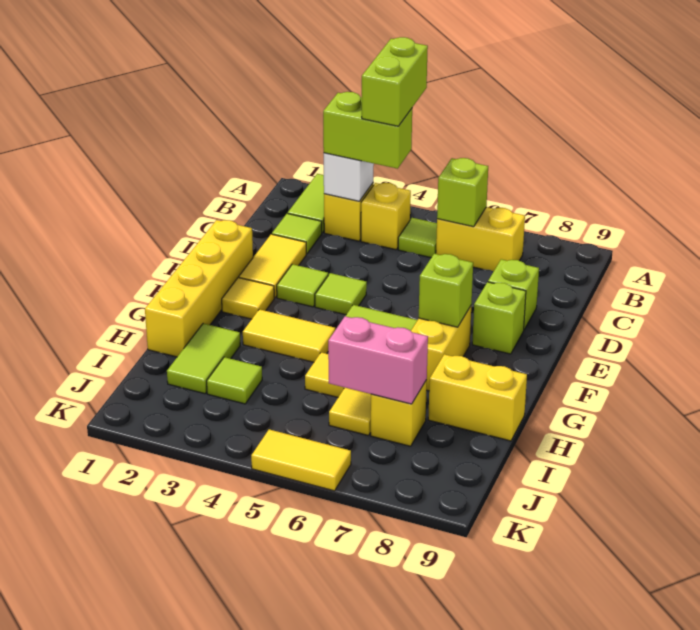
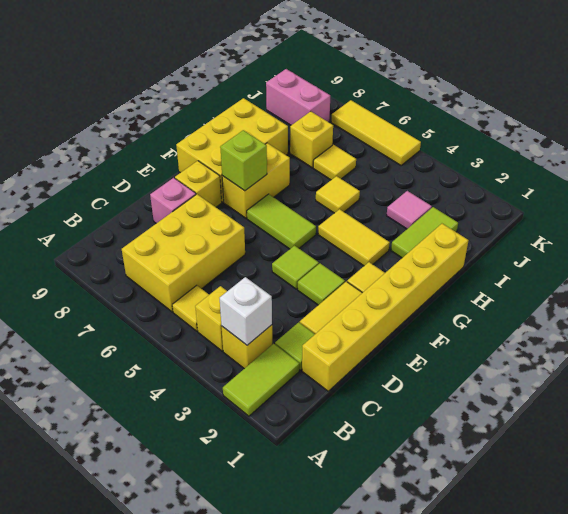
lime brick A4:B4 level 4 -> none
lime brick B3:B4 level 3 -> none
lime tile B5 level 1 -> yellow tile B5 level 1
yellow brick B6:B7 level 1 -> yellow brick B6:D7 level 1
lime brick B6 level 2 -> none
lime brick D8 level 1 -> pink brick D8 level 1
yellow brick E1:H1 level 1 -> yellow brick C1:H1 level 1
lime brick E8 level 1 -> yellow brick E8 level 1
yellow brick H8:H9 level 1 -> yellow brick F8:H9 level 1
lime tile I3 level 1 -> pink tile I3 level 1
pink brick I6:I7 level 2 -> pink brick J8:J9 level 1
yellow tile K5:K6 level 1 -> yellow tile K5:K7 level 1

